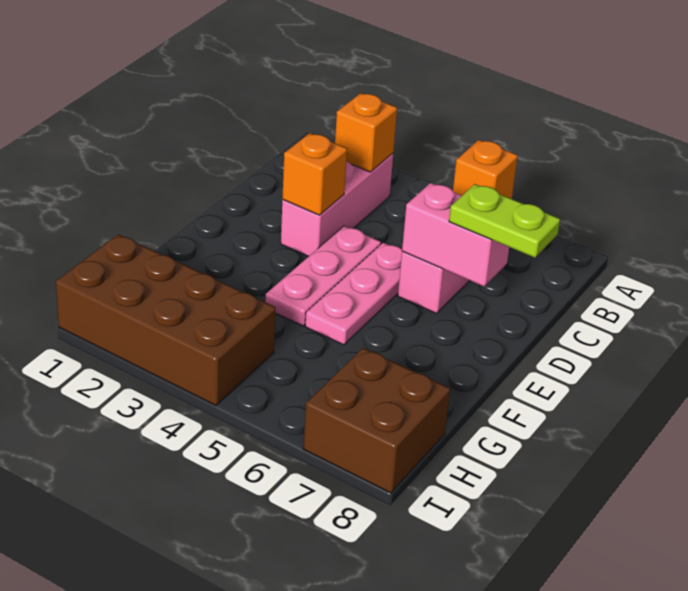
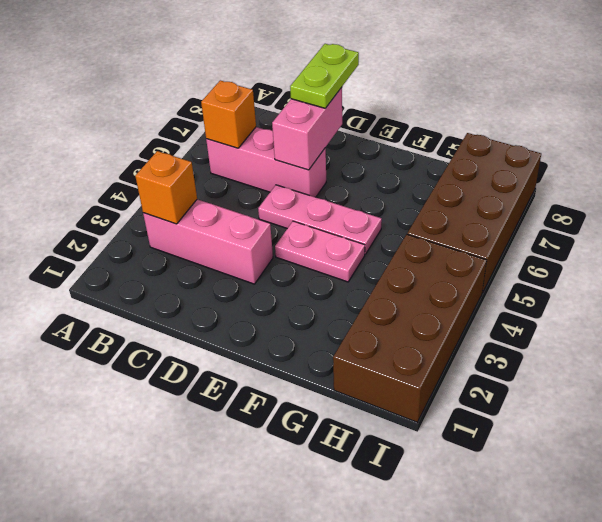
orange brick D3 level 2 -> none
pink plate D4:F4 level 1 -> pink plate E4:F4 level 1
brown brick H7:I8 level 1 -> brown brick H5:I8 level 1

